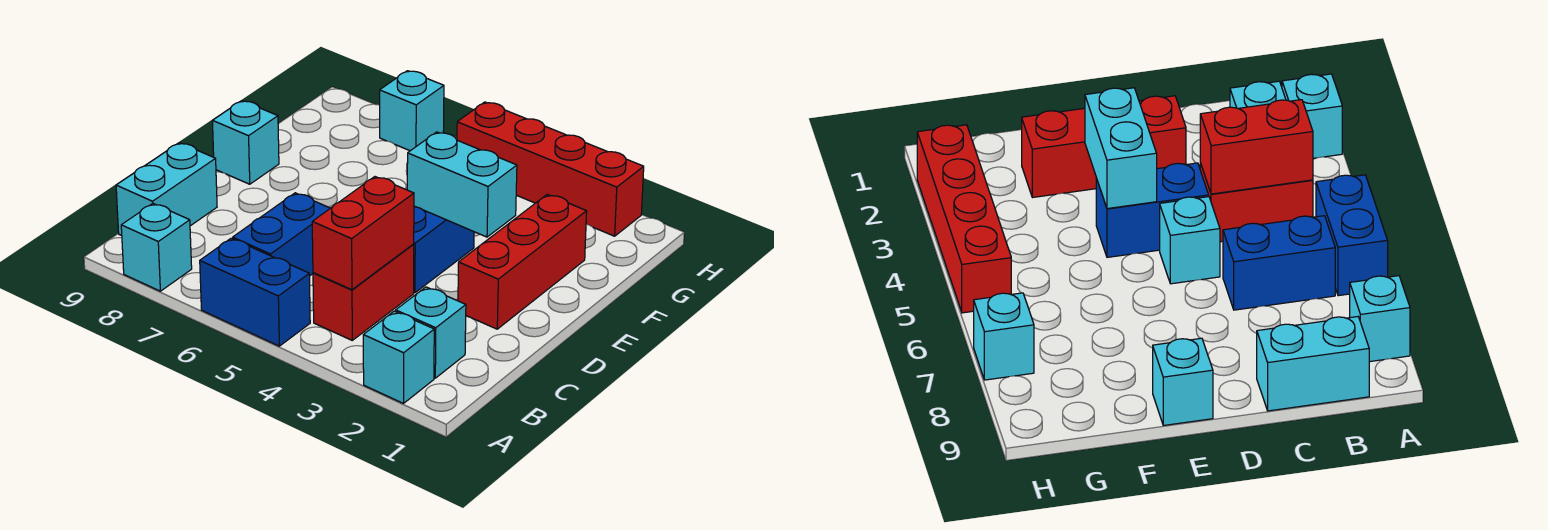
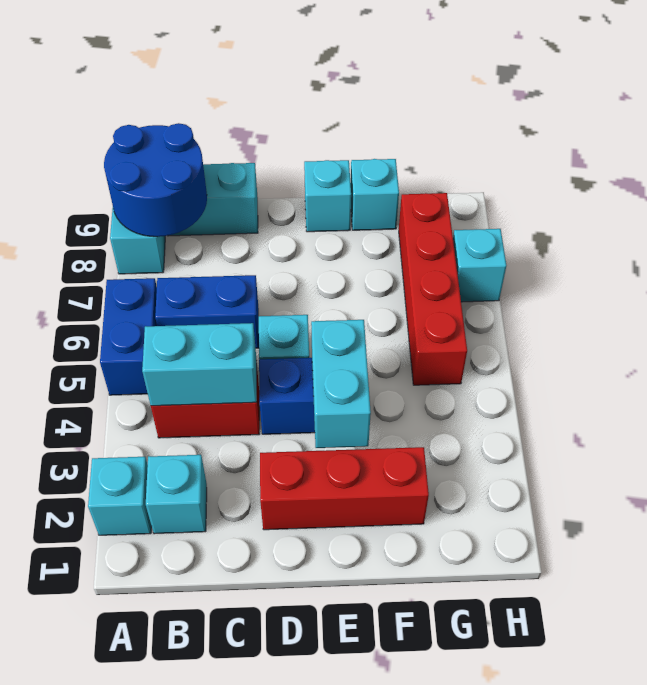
none -> blue round brick A8:B9 level 2
red brick B4:C4 level 2 -> cyan brick B4:C4 level 2
none -> cyan brick F9 level 1
red brick H2:H5 level 1 -> red brick G5:G8 level 1

